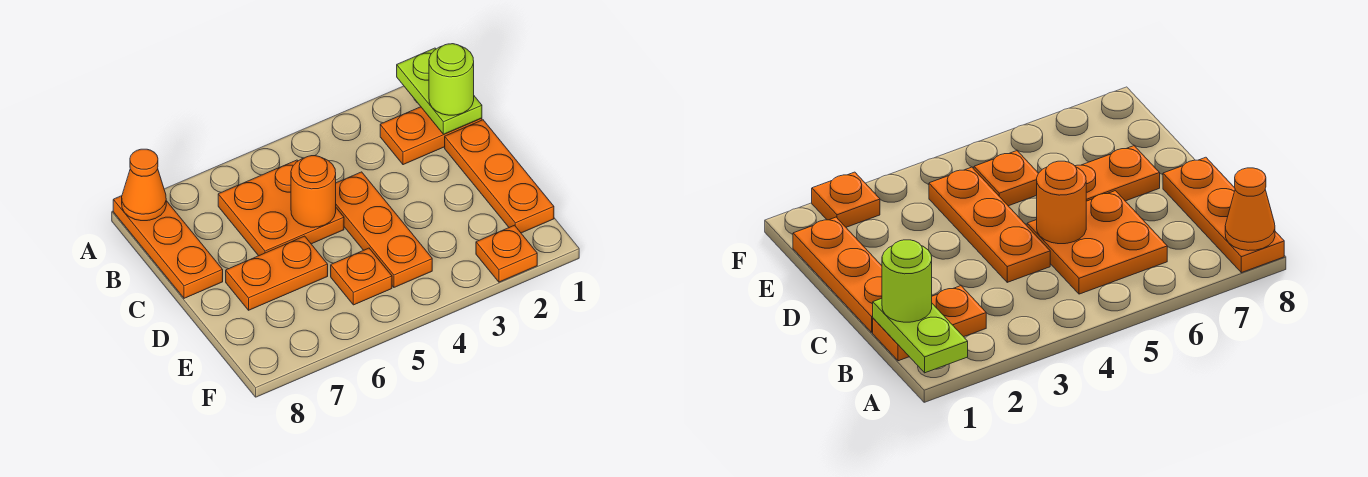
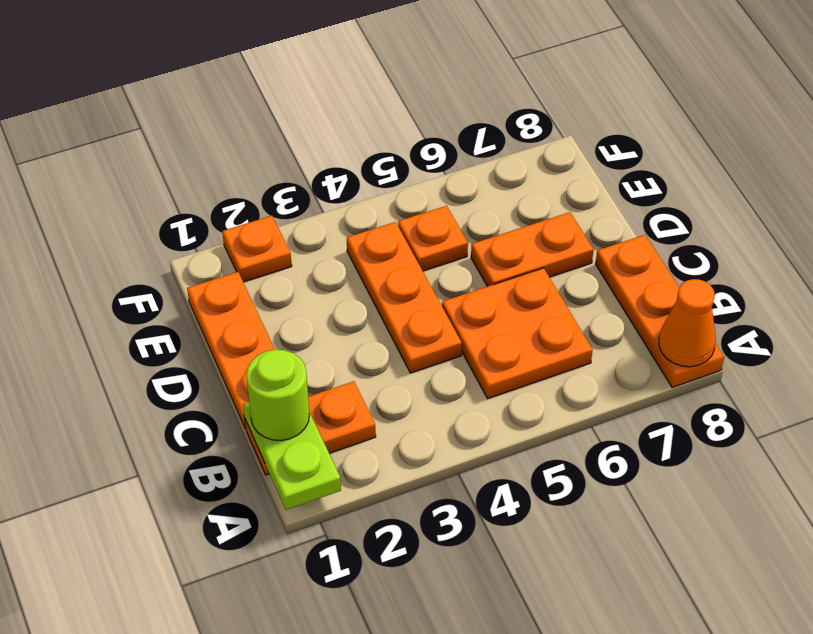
orange round brick C5 level 2 -> none

